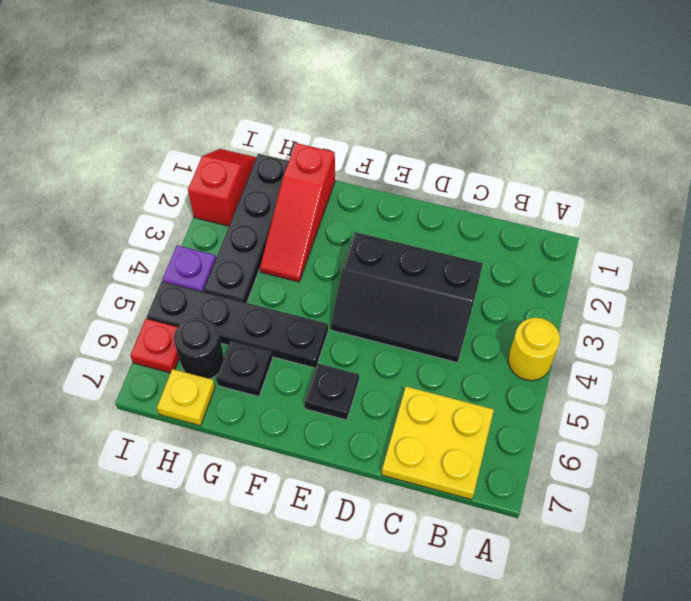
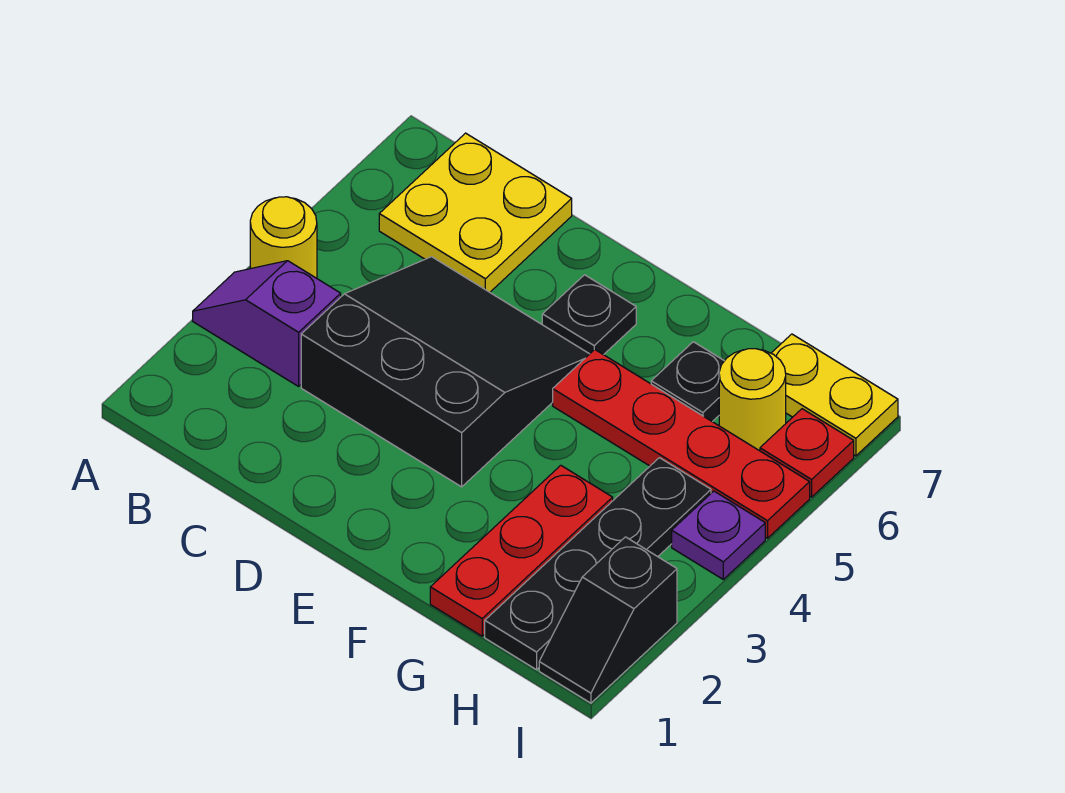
none -> purple slope A3:B3 level 1 top B
black slope C3:E4 level 1 top 3 -> black slope C3:E5 level 1 top 3
black plate F5:I5 level 1 -> red plate F5:I5 level 1
red slope G1:G3 level 1 top 1 -> red plate G1:G3 level 1
black round brick H6 level 1 -> yellow round brick H6 level 1
yellow plate H7 level 1 -> yellow plate H7:I7 level 1
red slope I1:I2 level 1 top 2 -> black slope I1:I2 level 1 top 2

